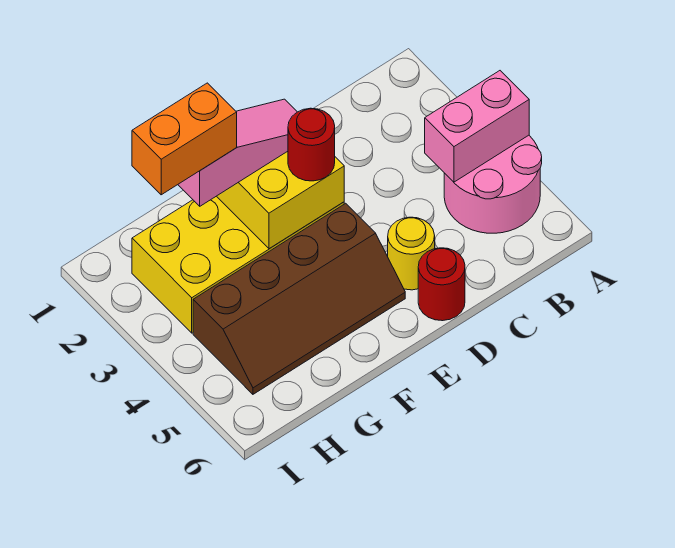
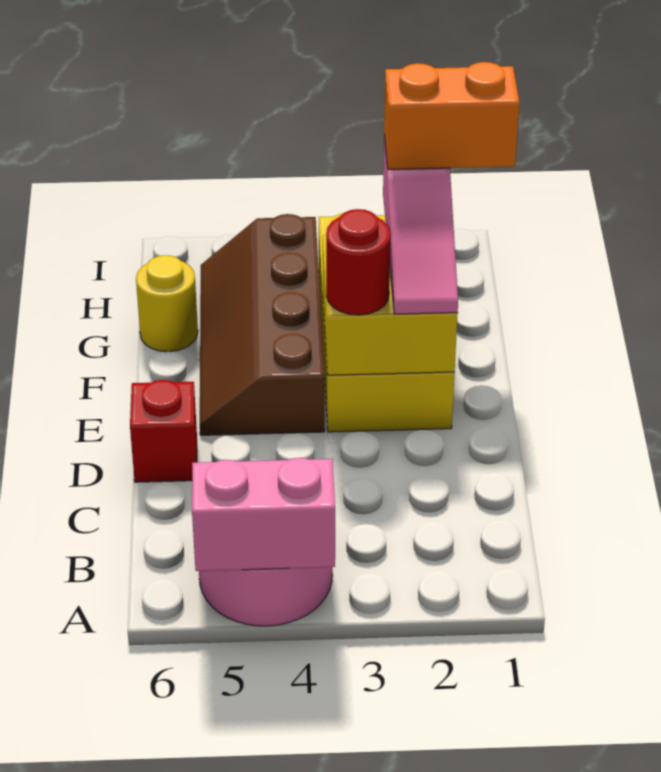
pink brick A4:B4 level 2 -> pink brick A4:A5 level 2
yellow round brick D5 level 1 -> yellow round brick G6 level 1
red round brick D6 level 1 -> red brick D6 level 1
orange brick G2:H2 level 4 -> orange brick G1:G2 level 4

